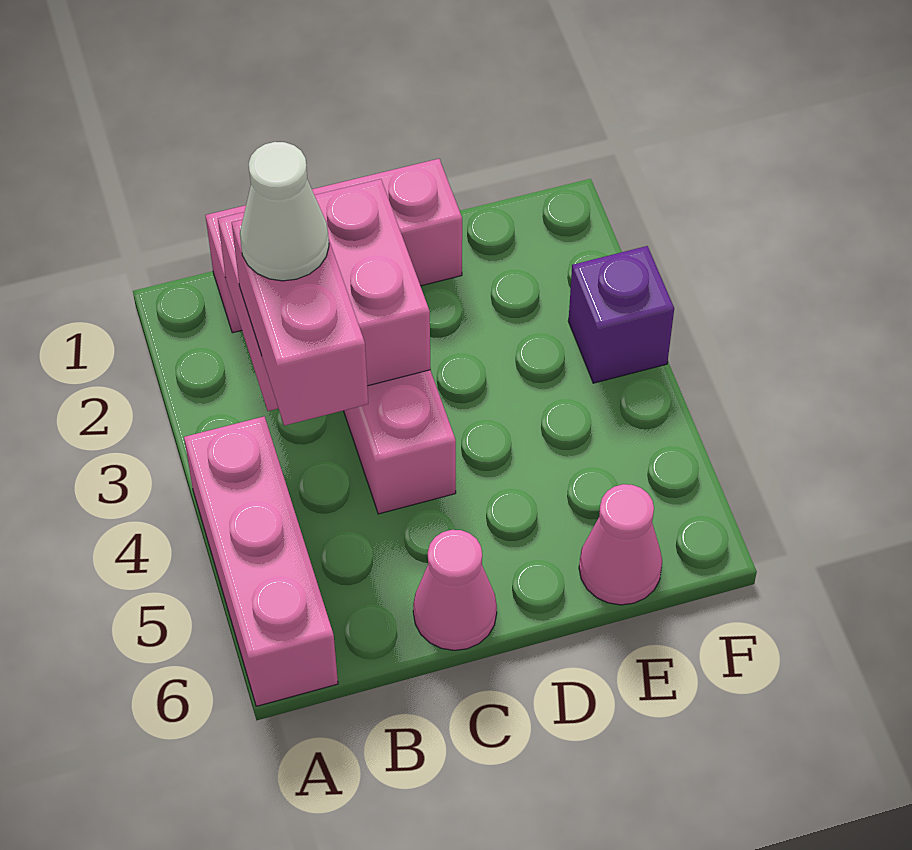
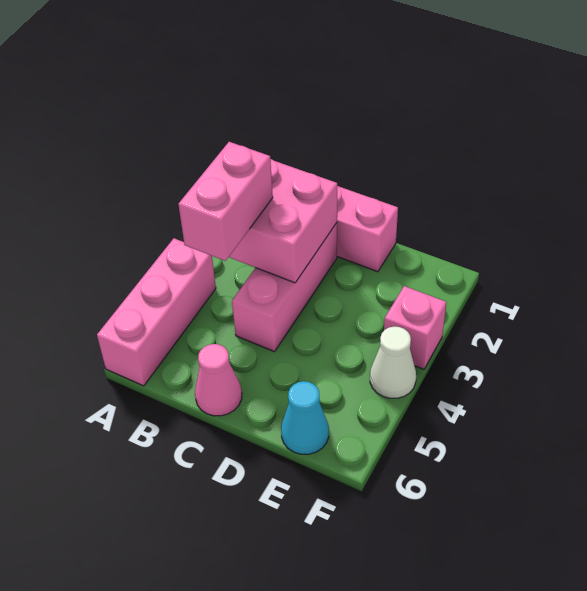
white cone B3 level 4 -> white cone F4 level 1
pink cone E6 level 1 -> cyan cone E6 level 1
purple brick F3 level 1 -> pink brick F3 level 1

